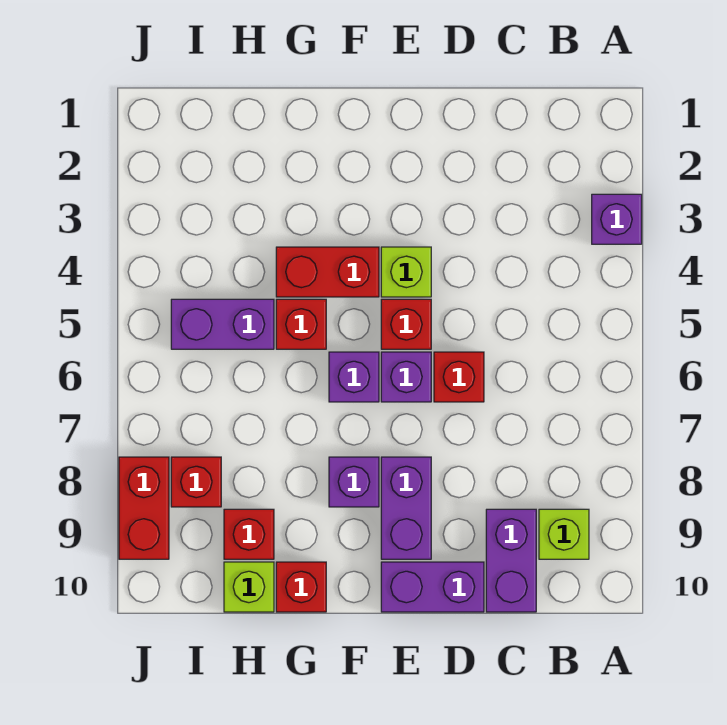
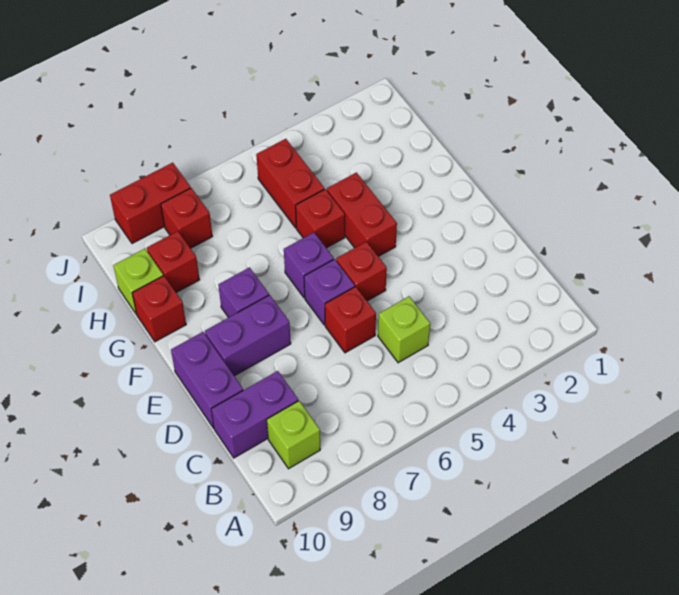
purple brick A3 level 1 -> none
lime brick E4 level 1 -> lime brick C5 level 1
purple brick H5:I5 level 1 -> red brick H5:I5 level 1

